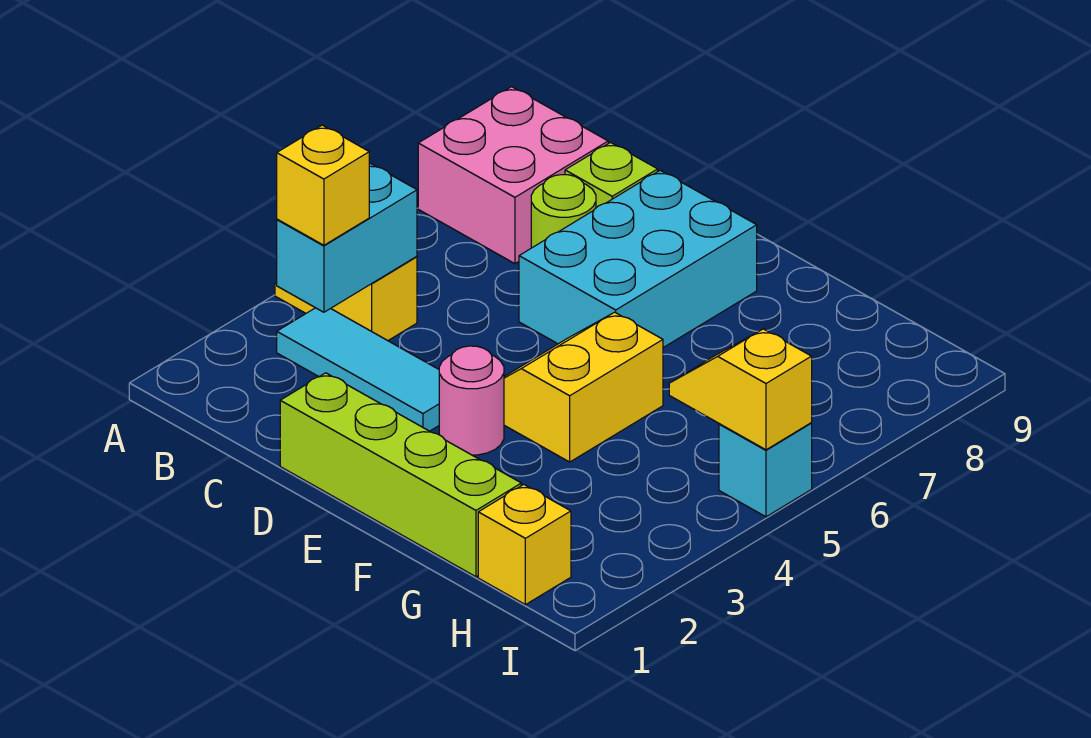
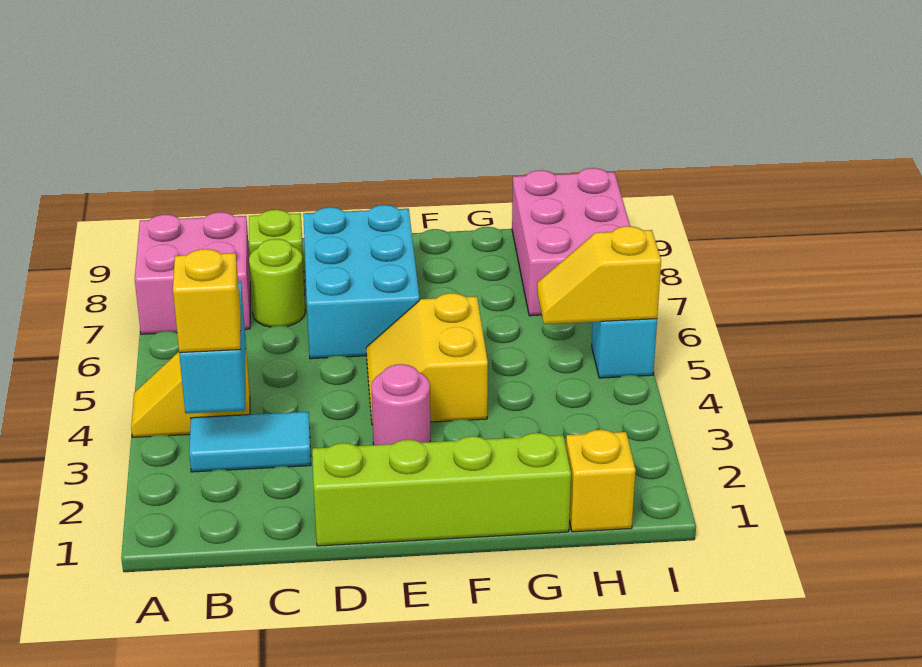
cyan tile B3:D3 level 1 -> cyan tile B3:C3 level 1
none -> pink brick H7:I9 level 1

